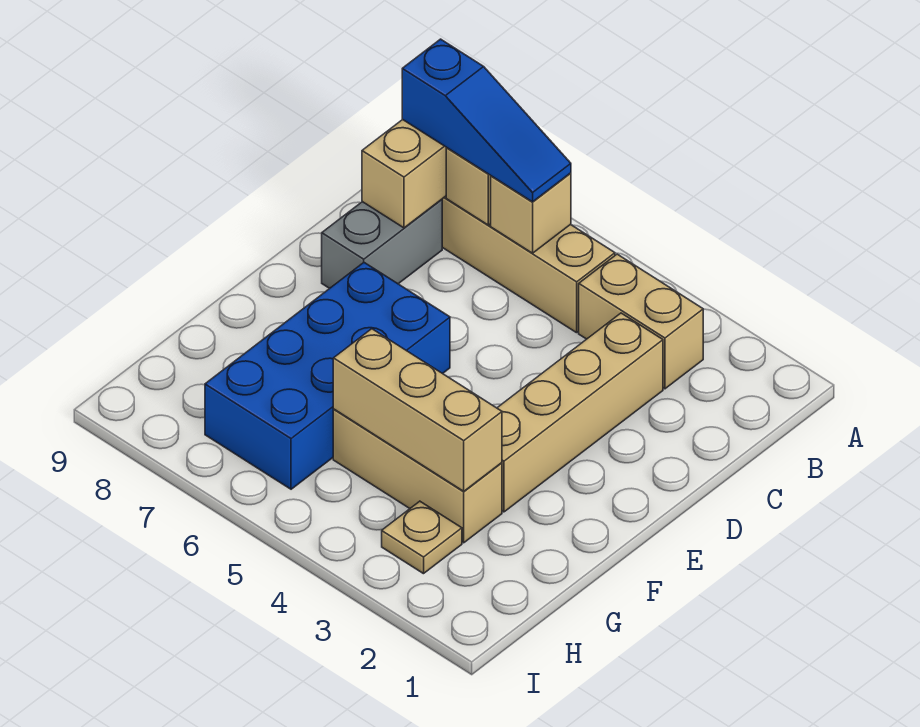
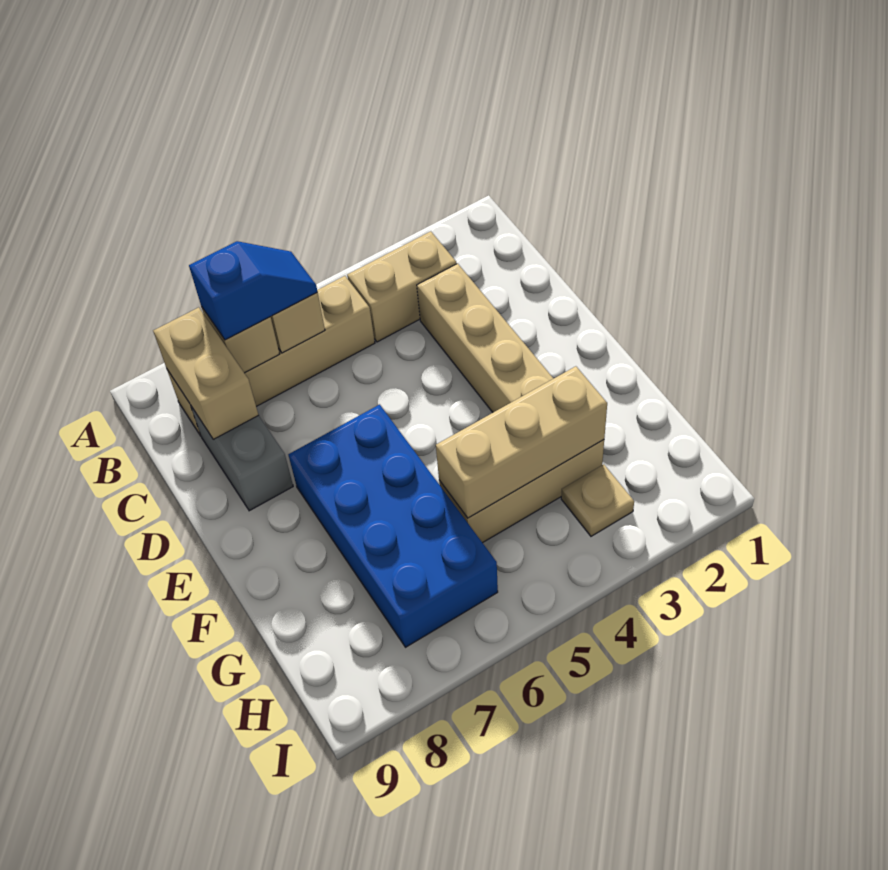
blue slope B6:B8 level 3 top 8 -> blue slope B6:B7 level 3 top 7

